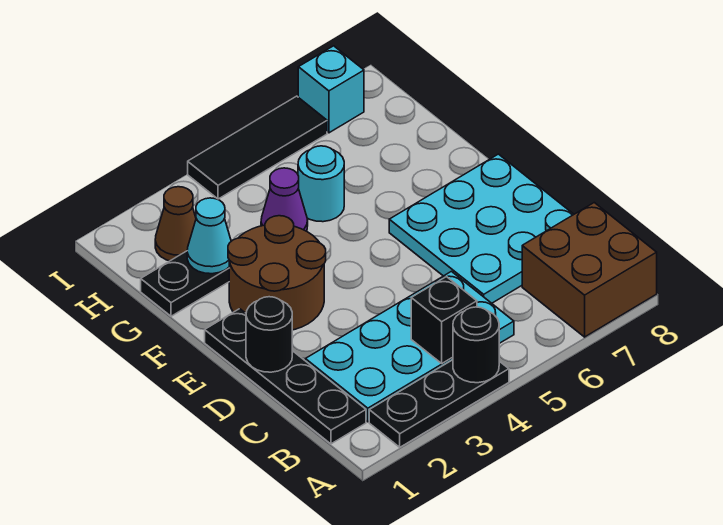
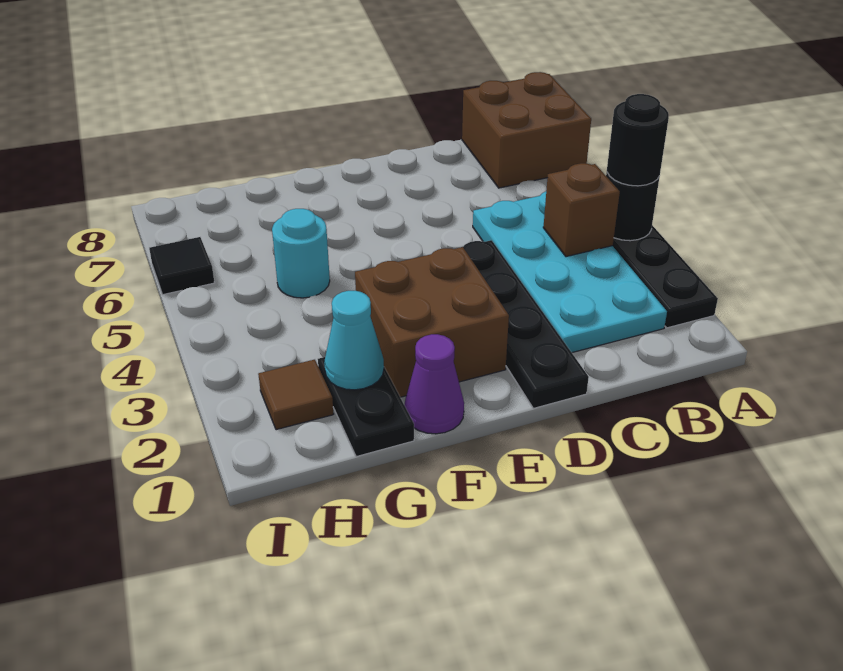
black plate B1:E1 level 1 -> black plate D1:D4 level 1
black brick B4 level 2 -> brown brick B4 level 2
cyan plate C6:E8 level 1 -> none
black round brick D1 level 2 -> black round brick A4 level 3
brown round brick E2:F3 level 1 -> brown brick E2:F3 level 1
purple cone G4 level 1 -> purple cone F1 level 1
brown cone H2 level 1 -> brown tile H2 level 1
black tile I4:I6 level 1 -> black tile I6 level 1
cyan brick I7 level 1 -> none

